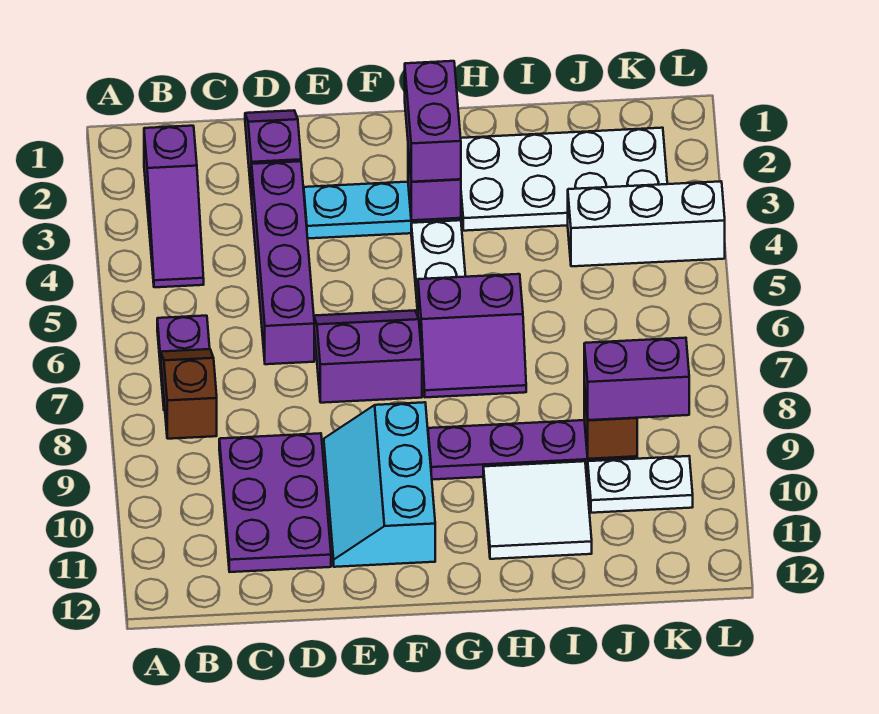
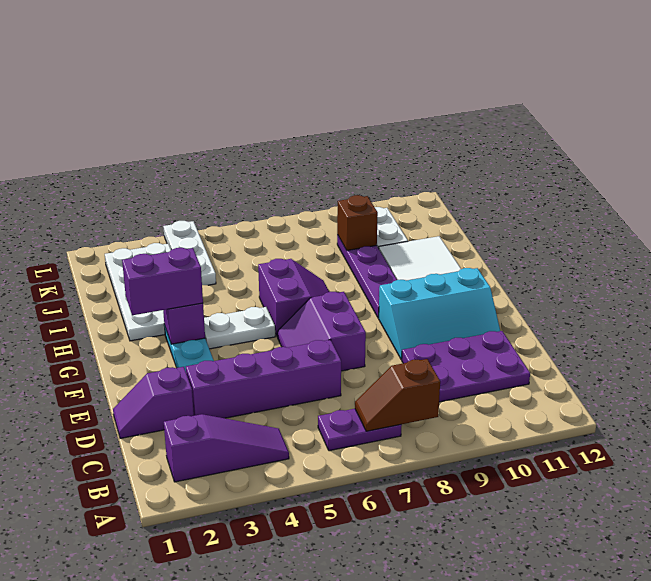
white brick J4:L4 level 1 -> white plate J4:L4 level 1
purple brick J9:K9 level 3 -> none

